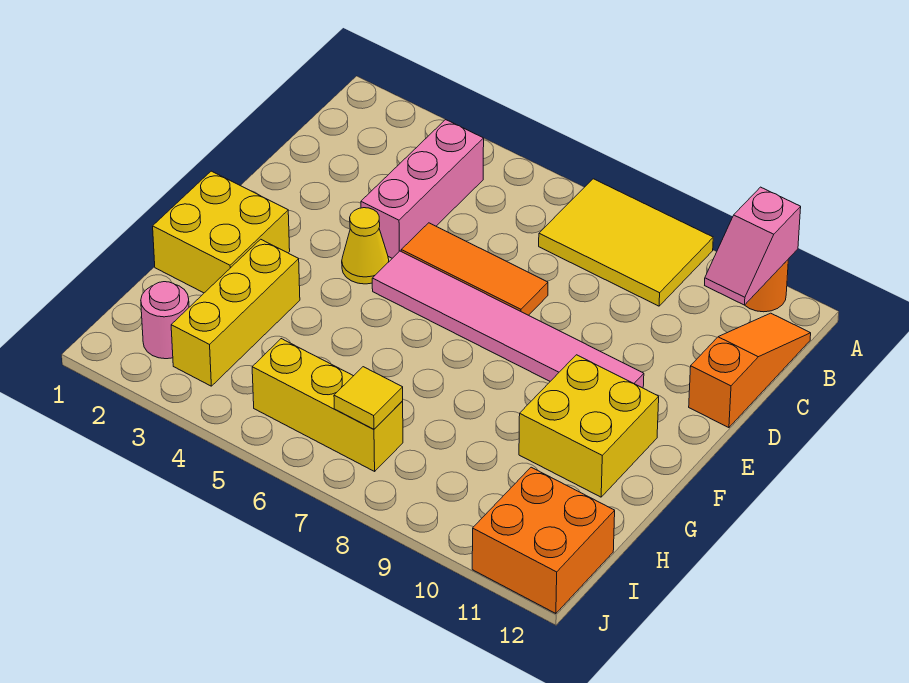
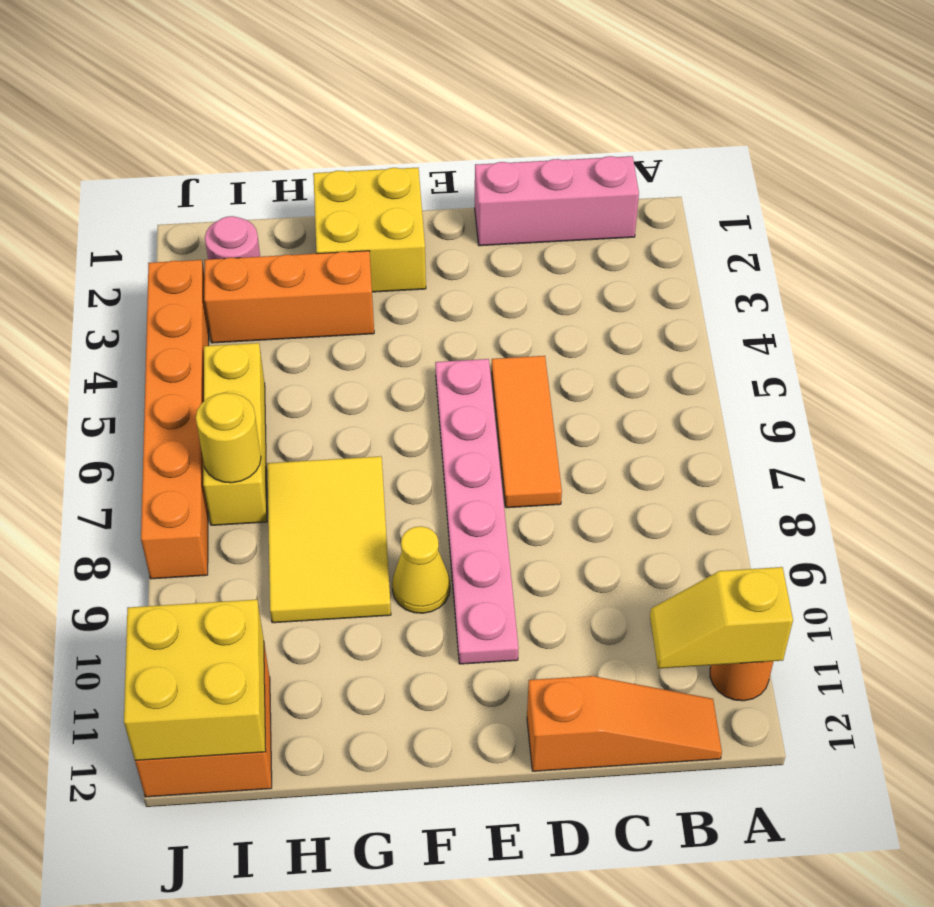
yellow tile A7:B9 level 1 -> yellow tile G7:H9 level 1
pink slope A11:B11 level 2 top A -> yellow slope A11:B11 level 2 top A
pink brick B4:D4 level 1 -> pink brick B1:D1 level 1
yellow cone E4 level 1 -> yellow cone F9 level 1
pink tile E5:E10 level 1 -> pink plate E5:E10 level 1
yellow brick F10:G11 level 1 -> yellow brick I11:J12 level 2
yellow brick G3:I3 level 1 -> orange brick G3:I3 level 1
yellow tile I7 level 2 -> yellow round brick I7 level 2
none -> orange brick J3:J8 level 1

